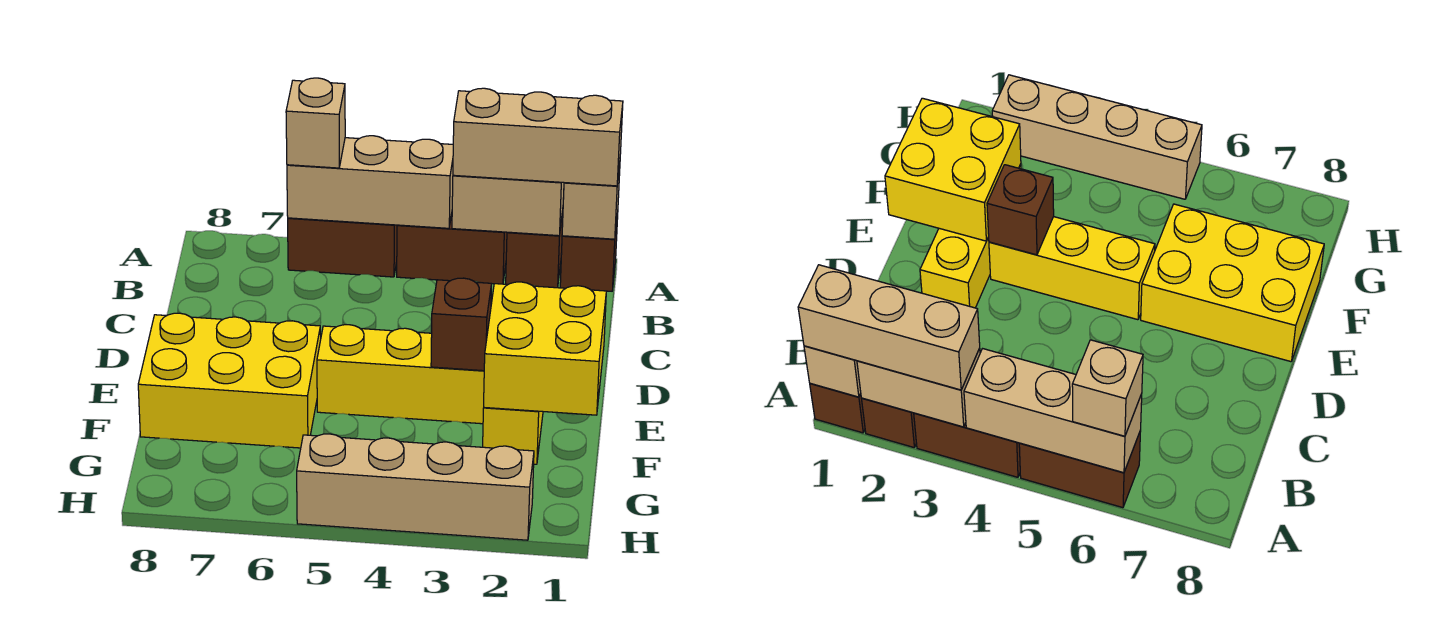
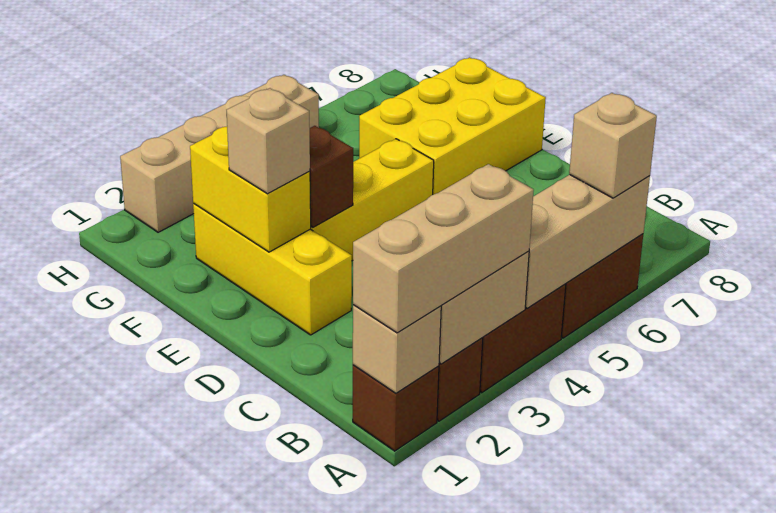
yellow brick E1:F2 level 2 -> yellow brick E2:F2 level 2
none -> tan brick E2 level 3

